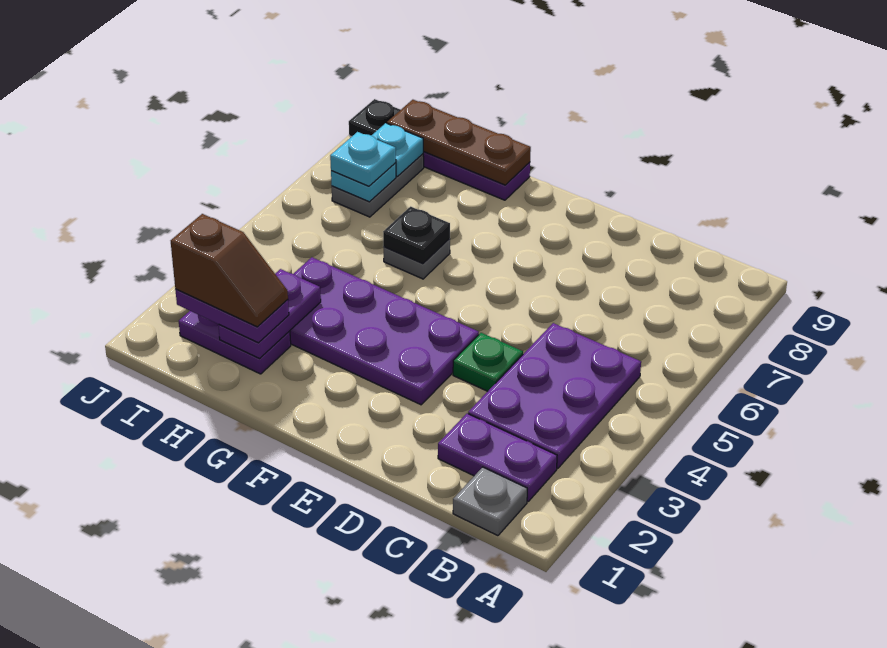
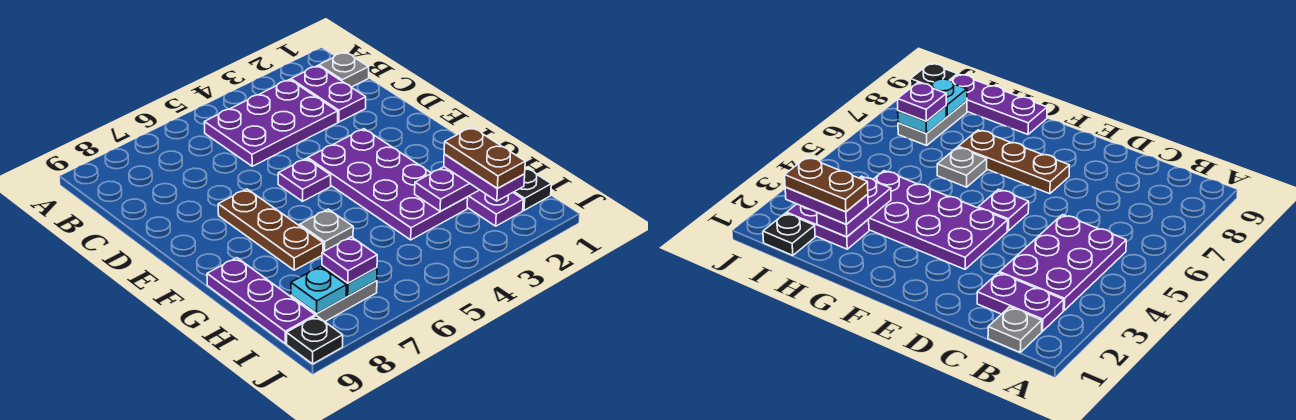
green plate D4 level 1 -> none
none -> purple plate E5 level 1
black plate G6 level 2 -> black plate I1 level 1
brown plate G9:I9 level 2 -> brown plate E7:G7 level 1
brown slope H2:I2 level 4 top I -> brown plate H2:I2 level 4
cyan plate I7 level 3 -> purple plate I7 level 3

